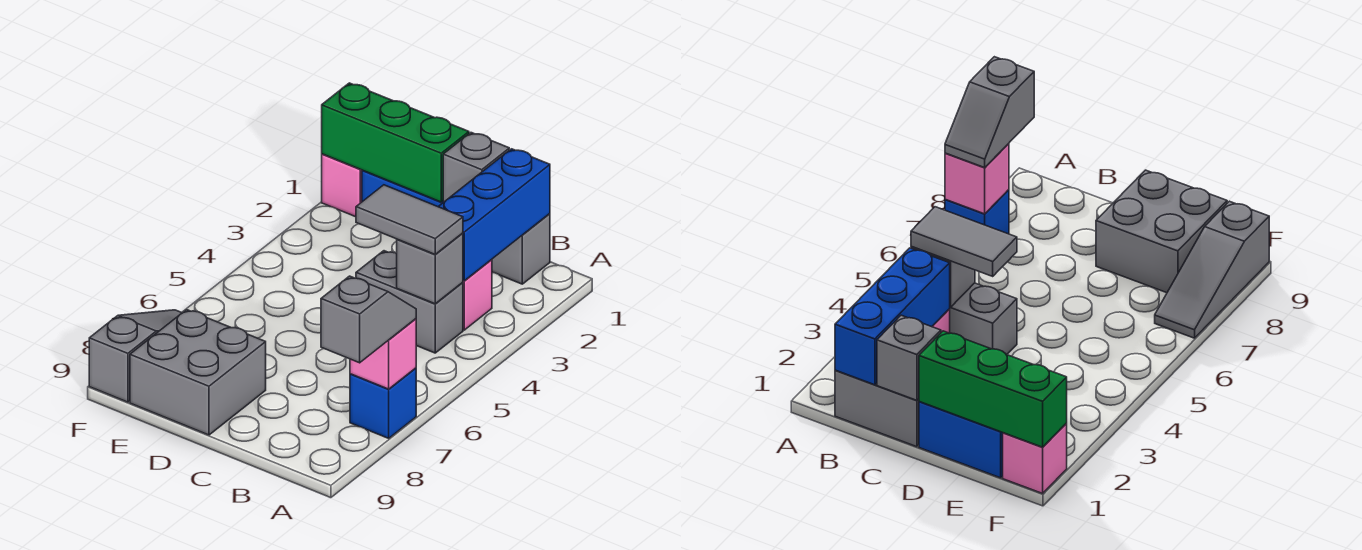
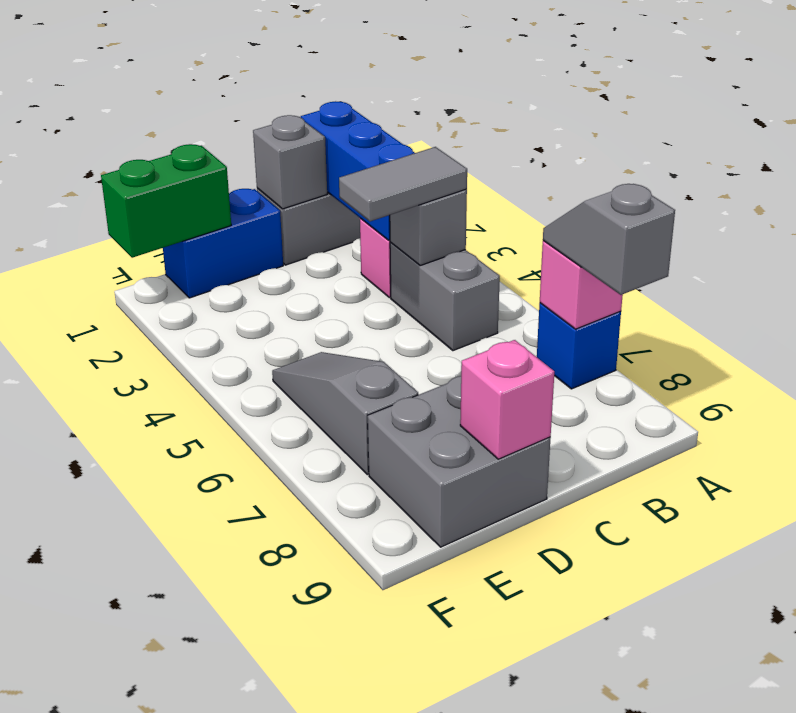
grey brick B4:C4 level 1 -> grey brick B4:B5 level 1
green brick D1:F1 level 2 -> green brick E1:F1 level 2
pink brick F1 level 1 -> pink brick D9 level 2
grey slope F7:F9 level 1 top 9 -> grey slope E5:E7 level 1 top 7

